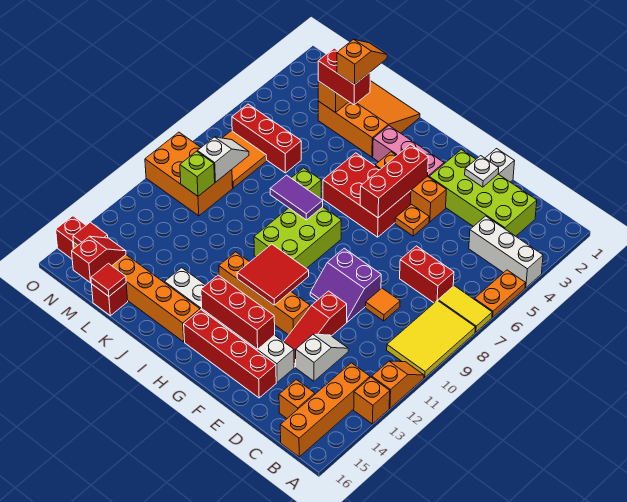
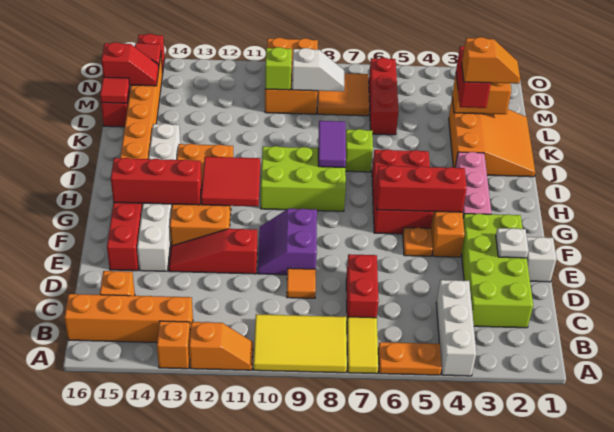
white slope D12:D13 level 1 top 13 -> none
orange brick F12:I12 level 1 -> orange brick F12:I13 level 1
red brick F14:H14 level 2 -> red brick G13:G15 level 2

